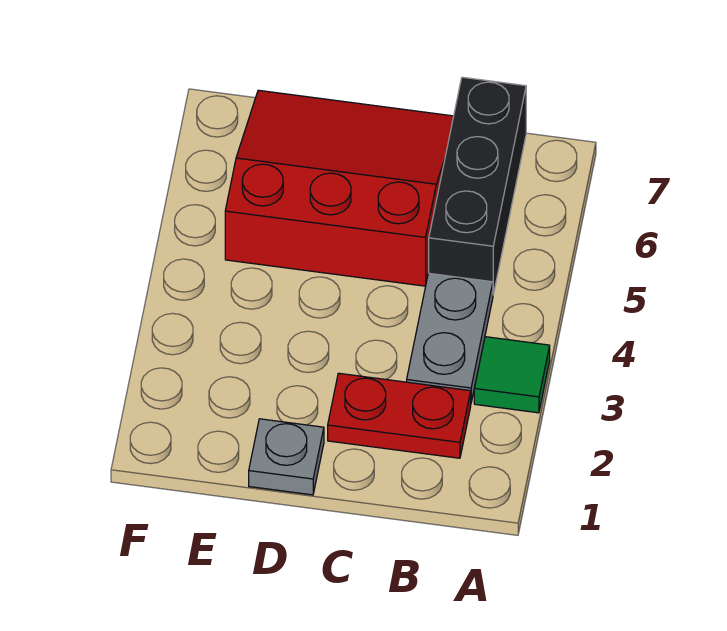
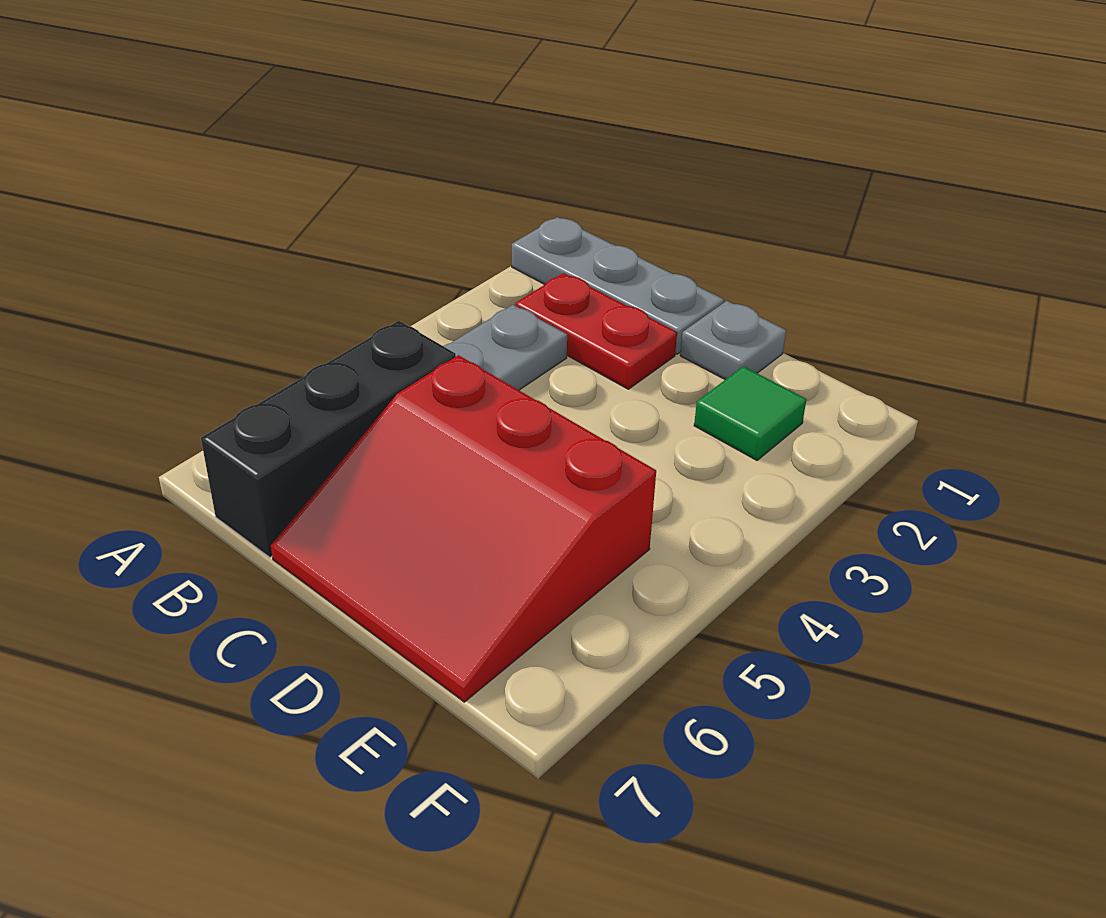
none -> grey plate A1:C1 level 1
green tile A3 level 1 -> green tile E2 level 1

